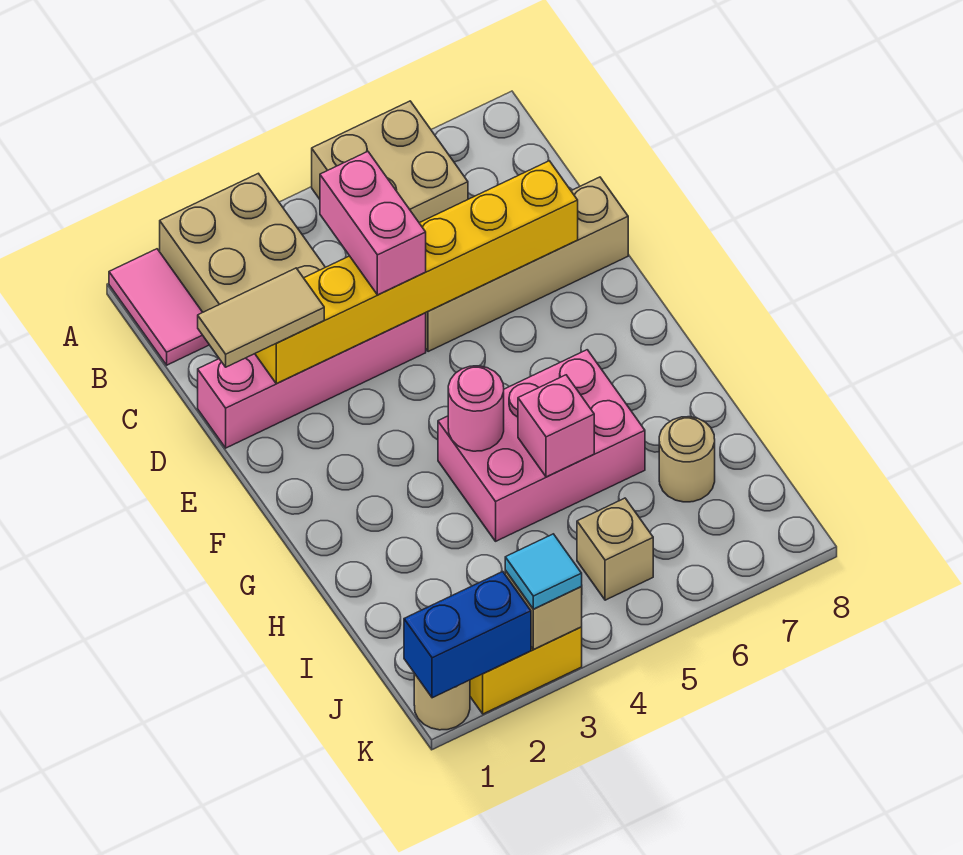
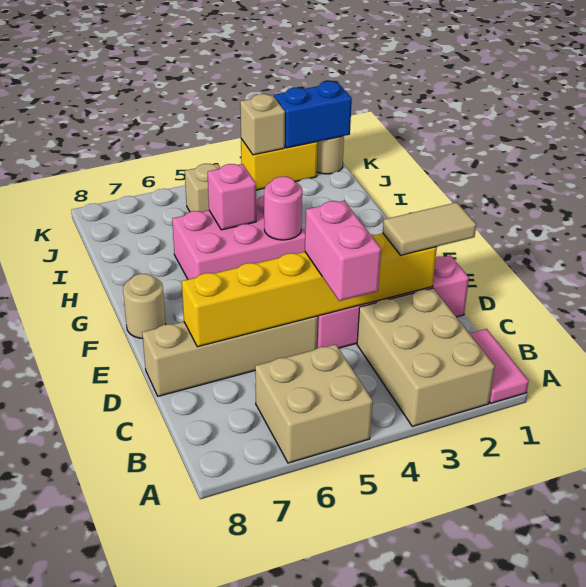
tan round brick I7 level 1 -> tan round brick F8 level 1
cyan tile K3 level 3 -> none

